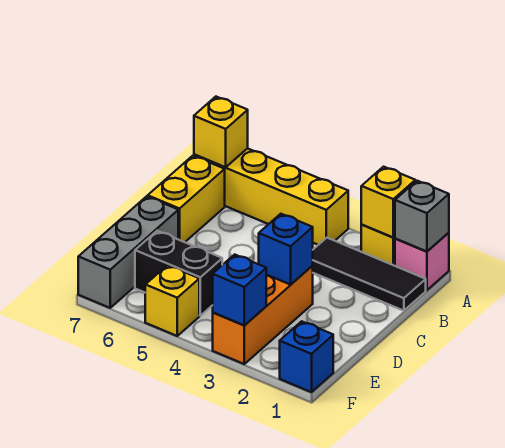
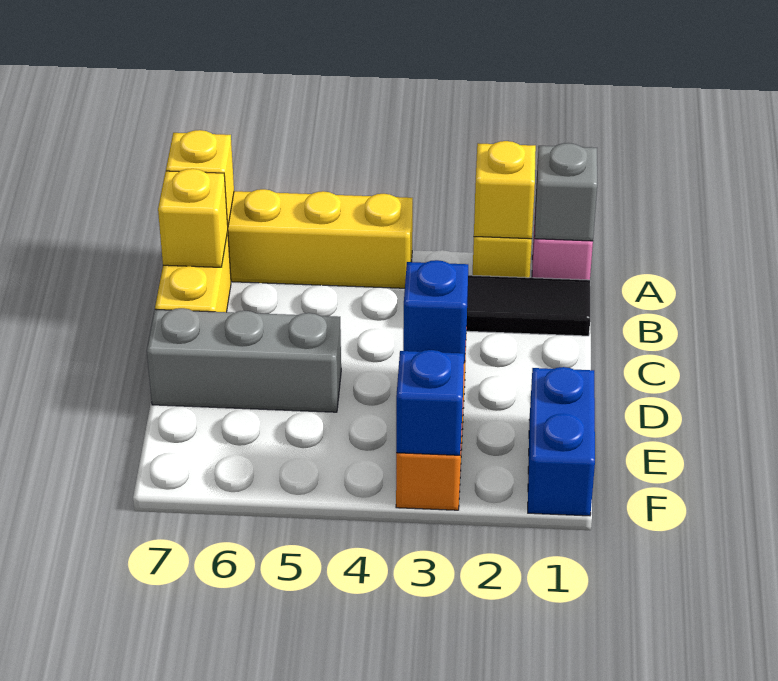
grey brick D7:F7 level 1 -> grey brick D5:D7 level 1
black brick E5:E6 level 1 -> none
blue brick F1 level 1 -> blue brick E1:F1 level 1
yellow brick F5 level 1 -> yellow brick B7 level 2

